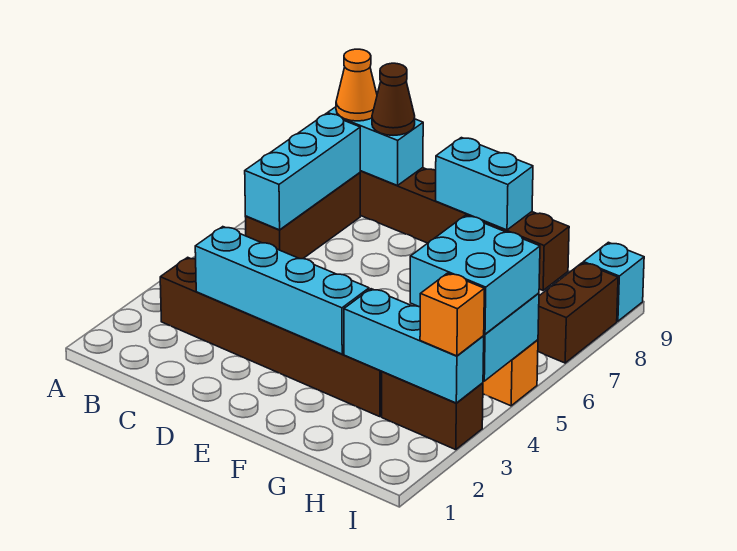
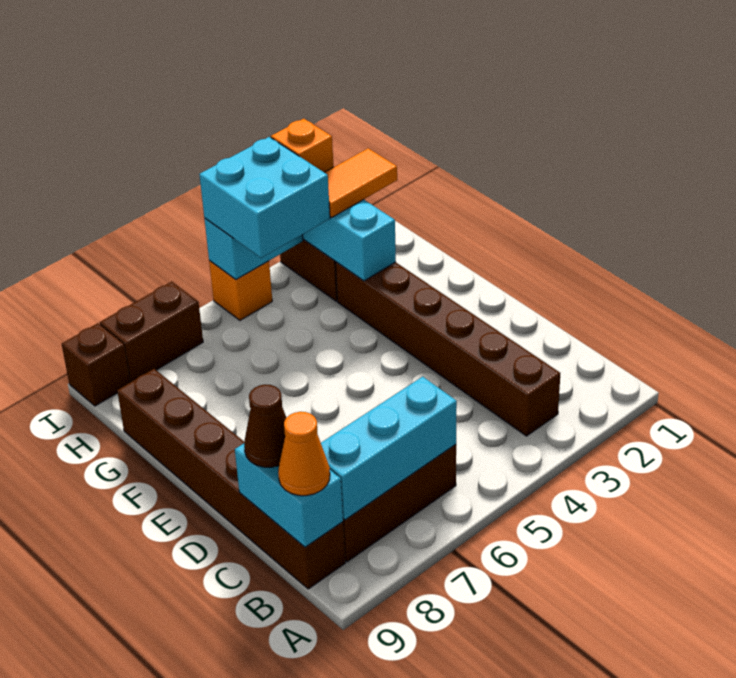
cyan brick C3:F3 level 2 -> none
cyan brick E9:F9 level 2 -> none
none -> orange tile H2:H3 level 3
cyan brick I9 level 1 -> brown brick I9 level 1

